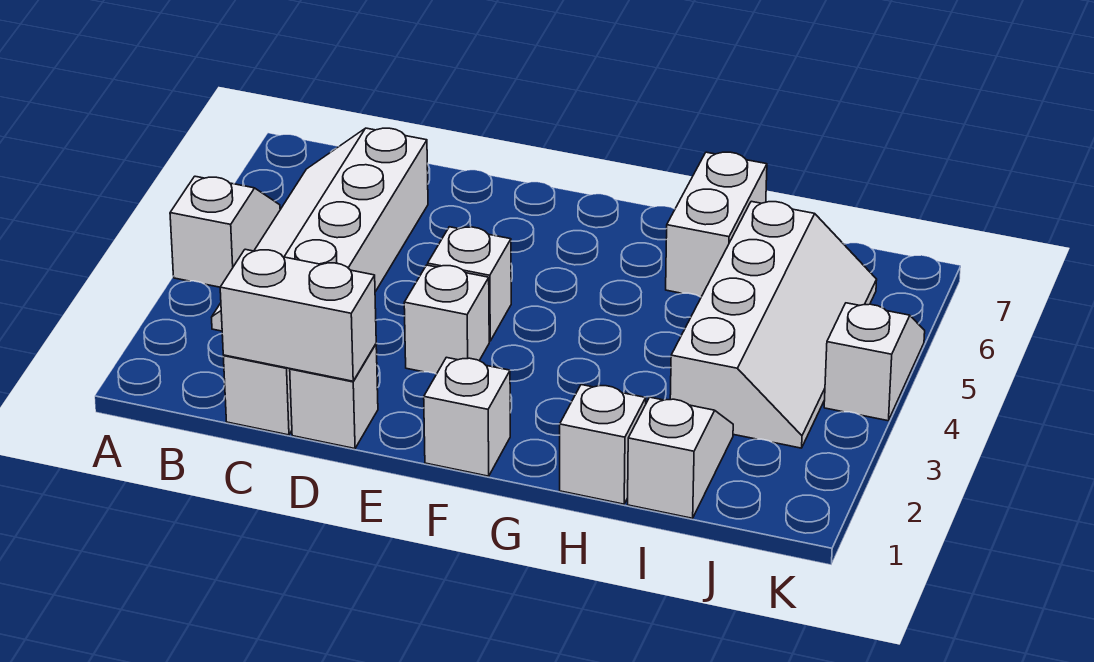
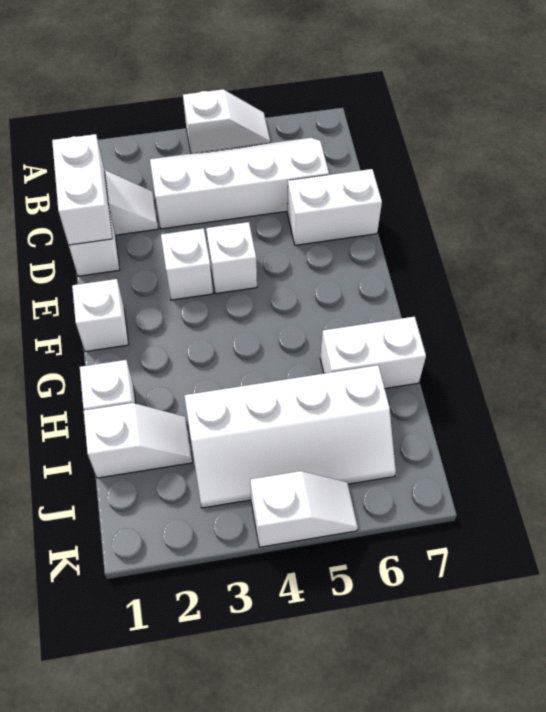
none -> white brick D6:D7 level 1

